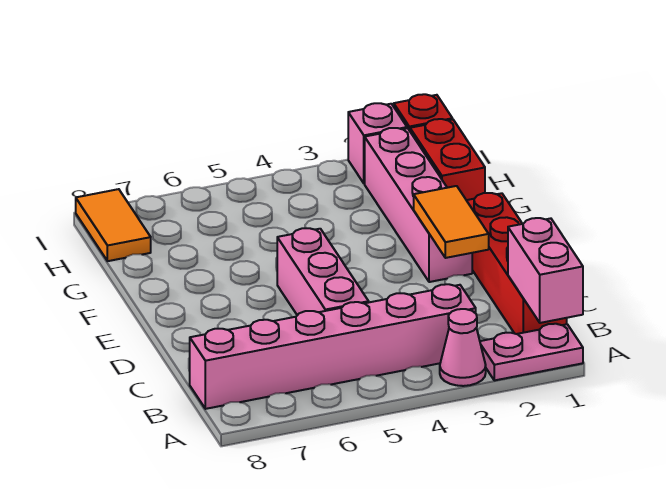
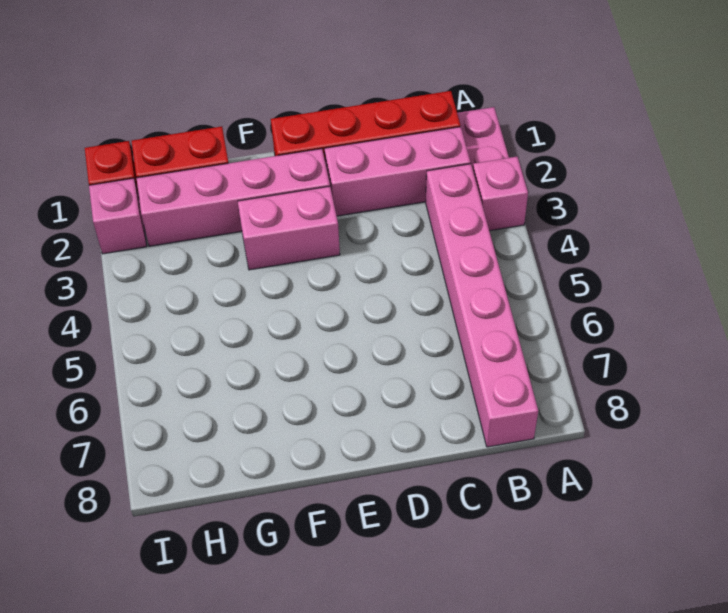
pink brick A1:B1 level 2 -> pink brick E3:F3 level 1
pink cone A3 level 1 -> pink brick A3 level 1
pink brick C5:E5 level 1 -> pink brick B2:D2 level 1
orange tile D2:E2 level 2 -> none
orange tile H8:I8 level 1 -> none

